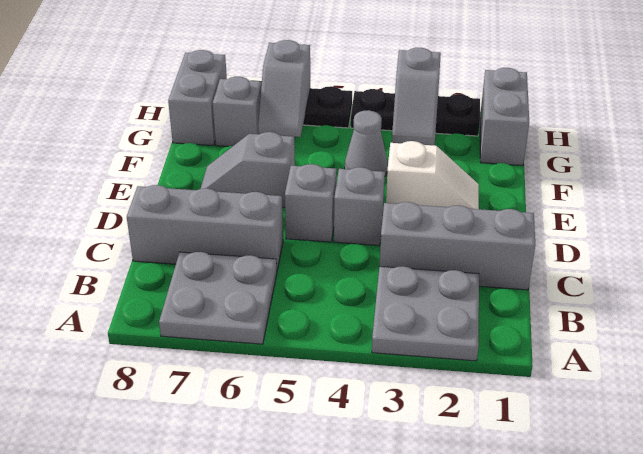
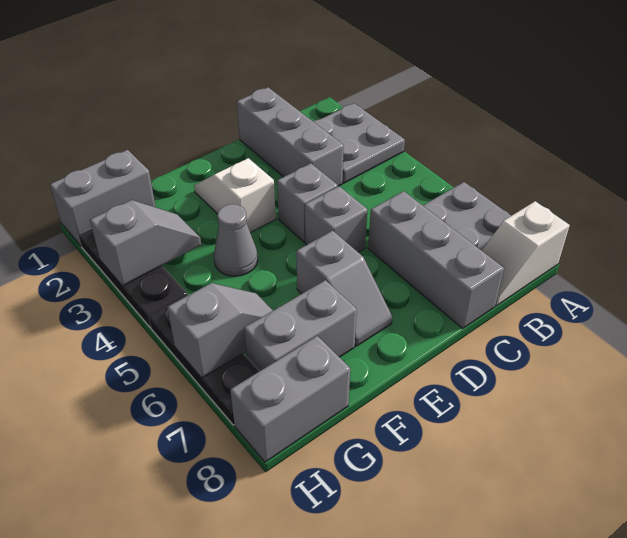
none -> white slope A8:B8 level 1 top A
grey brick G7 level 1 -> grey brick F7:G7 level 1

